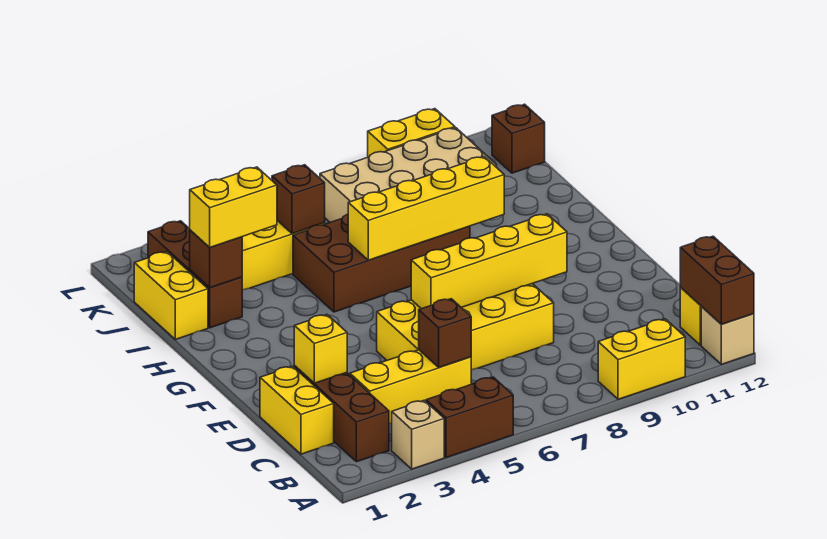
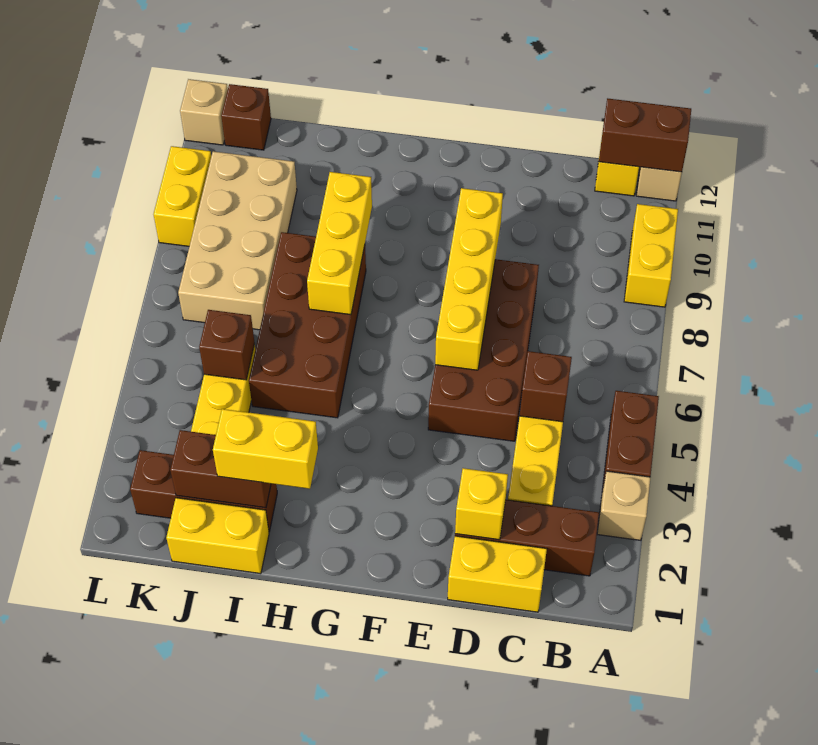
yellow brick D5:E8 level 1 -> brown brick D5:E8 level 1
yellow brick H6:H9 level 2 -> yellow brick H7:H9 level 2
brown brick I2 level 2 -> brown brick I2:J2 level 2
yellow brick I2:I3 level 3 -> yellow brick H2:I2 level 3
none -> tan brick L12 level 1

